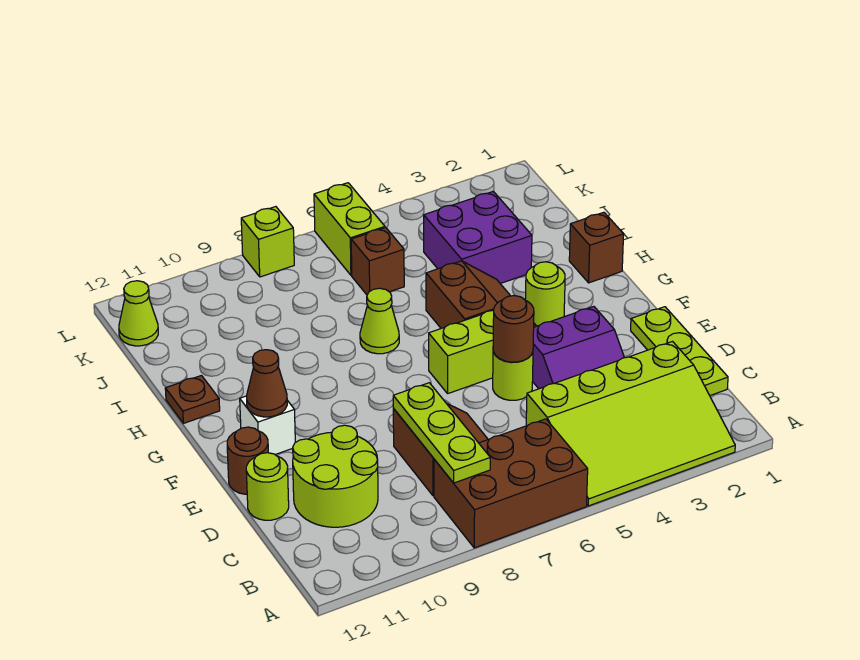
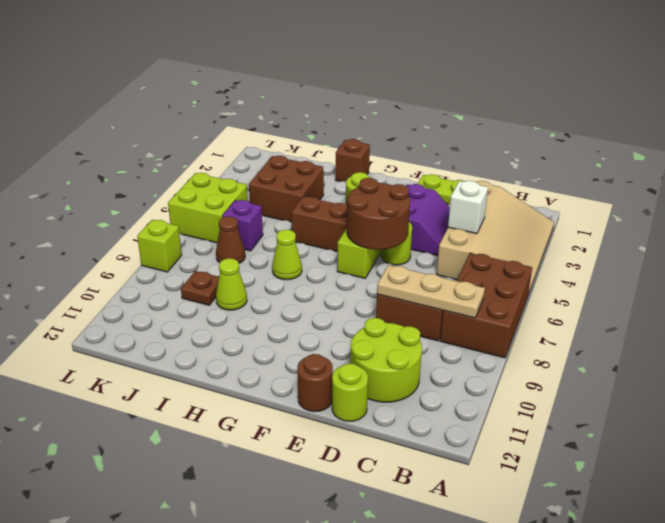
lime slope A2:C5 level 1 top C -> tan slope A2:C5 level 1 top C
lime plate B8:D8 level 2 -> tan plate B8:D8 level 2
brown round brick E5 level 2 -> brown round brick E5:F6 level 2
white brick F11 level 1 -> white brick C4 level 2
brown cone F11 level 2 -> brown cone J7 level 1
brown plate H12 level 1 -> brown plate J9 level 1
purple brick I3:J4 level 1 -> brown brick I3:J4 level 1
brown brick J6 level 1 -> purple brick J6 level 1
lime brick K6:L6 level 1 -> lime brick K5:L6 level 1
lime cone K12 level 1 -> lime cone I9 level 1

